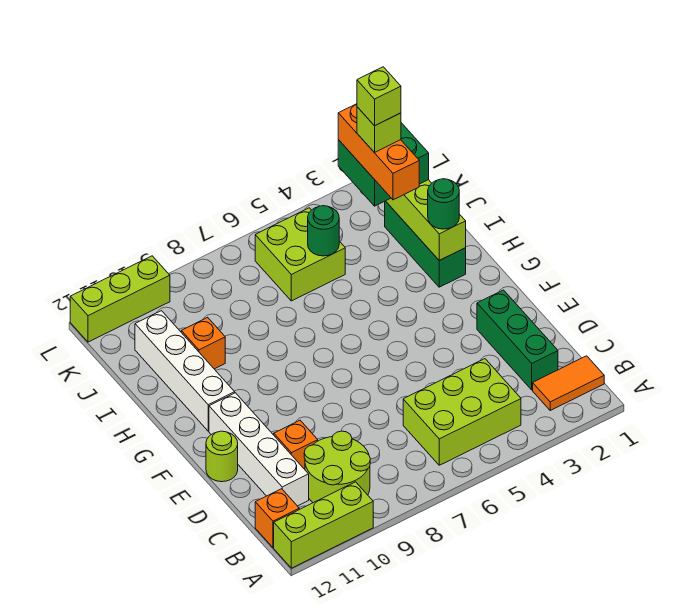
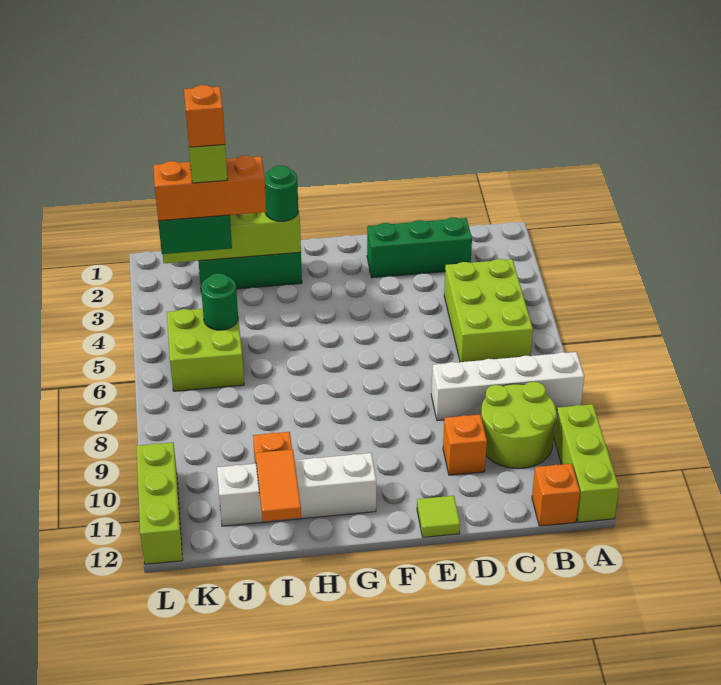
orange tile B1:B2 level 1 -> orange tile I11:I12 level 2
white brick C11:F11 level 1 -> white brick A8:D8 level 1
lime round brick E12 level 1 -> lime tile E12 level 1
lime brick J3 level 6 -> orange brick J3 level 6

